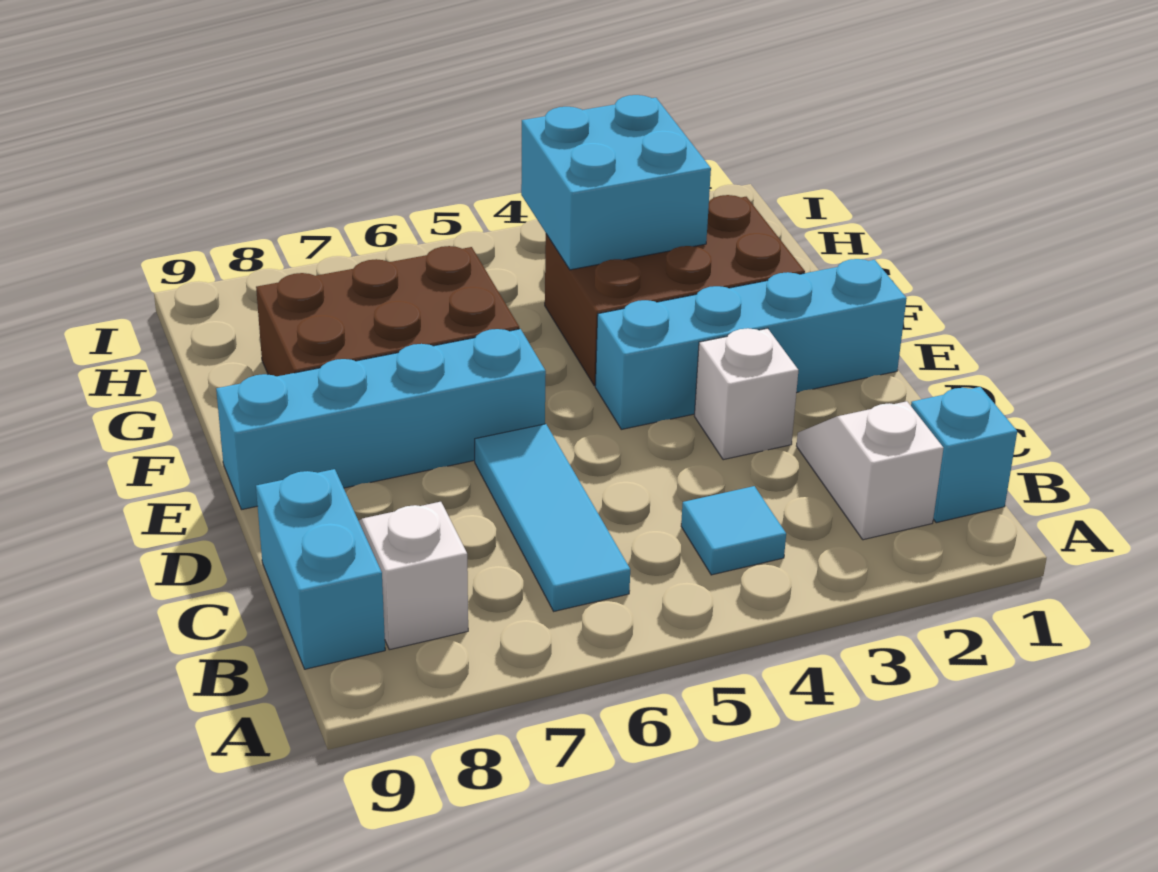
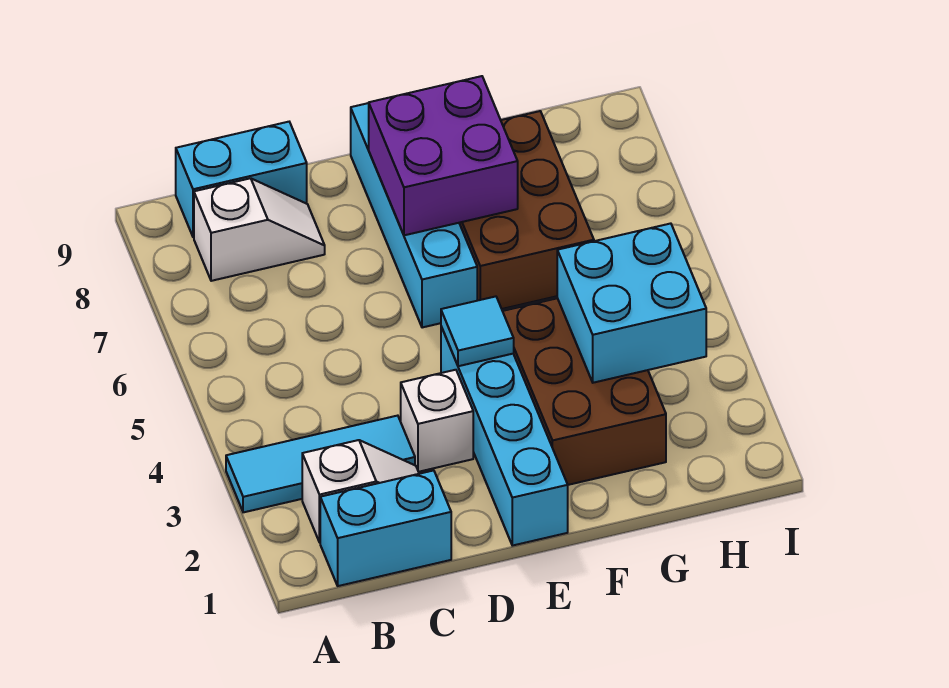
cyan brick B1 level 1 -> cyan brick B1:C1 level 1
cyan tile B4 level 1 -> cyan tile E4 level 2
cyan tile B6:D6 level 1 -> cyan tile A3:C3 level 1
none -> purple brick E7:F8 level 2

